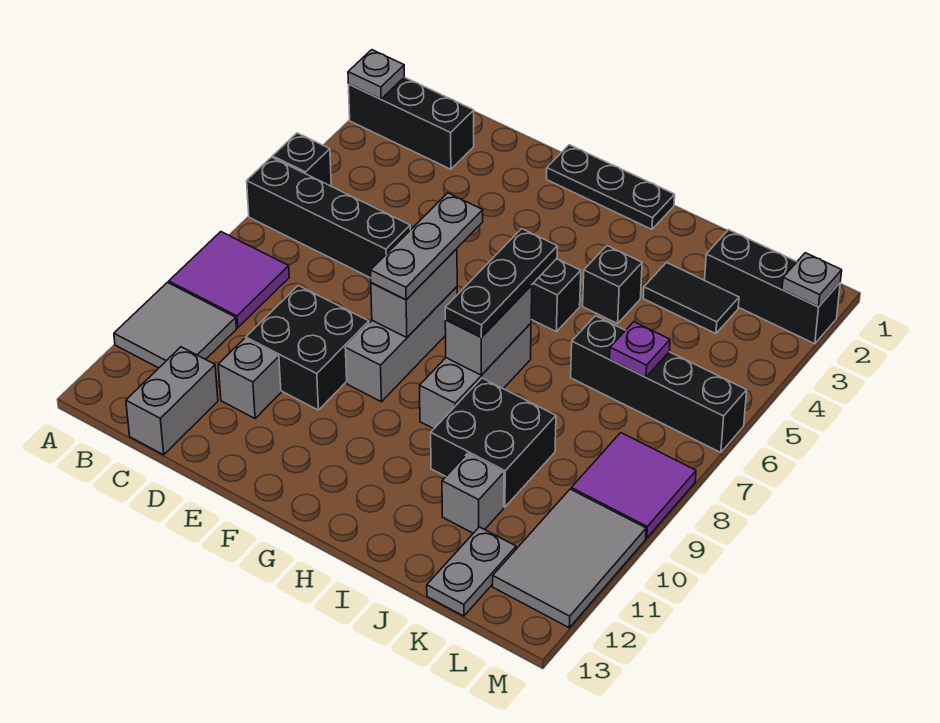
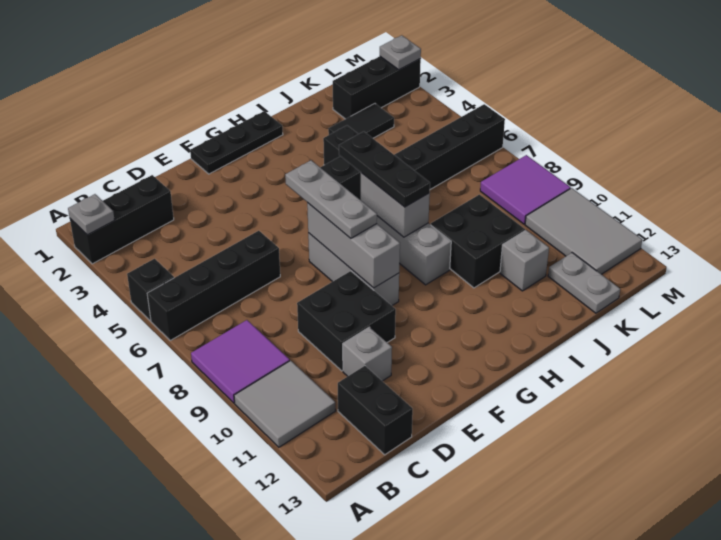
grey brick C12:C13 level 1 -> black brick C12:C13 level 1
grey brick F7:F8 level 2 -> grey brick F7:F9 level 2
purple plate K6 level 2 -> none

